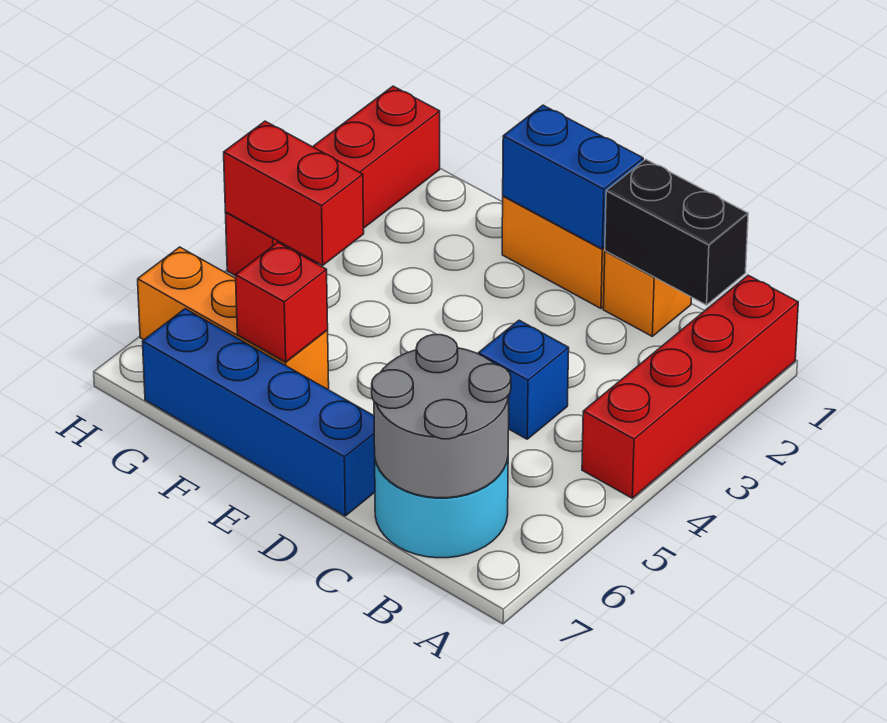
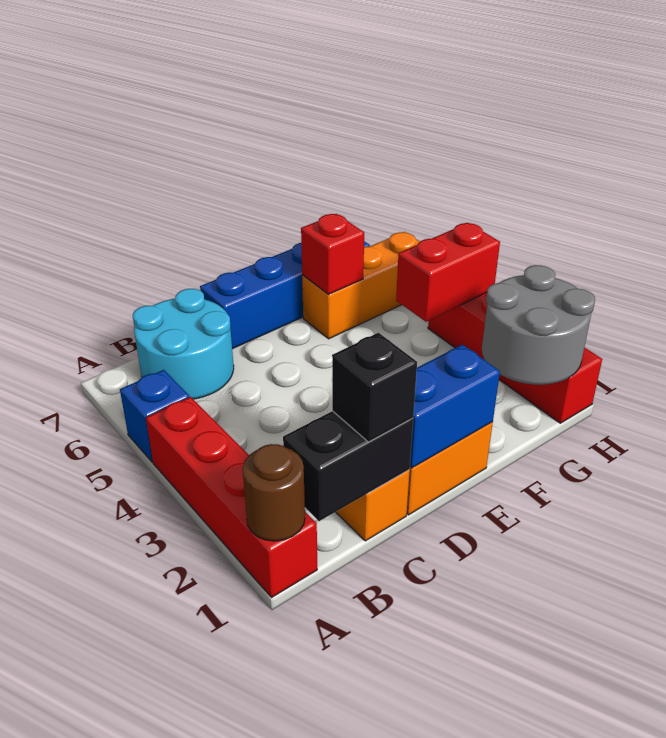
none -> brown round brick A1 level 2
grey round brick B6:C7 level 2 -> grey round brick G1:H2 level 2
none -> black brick C1 level 3
blue brick C4 level 1 -> blue brick A5 level 1

